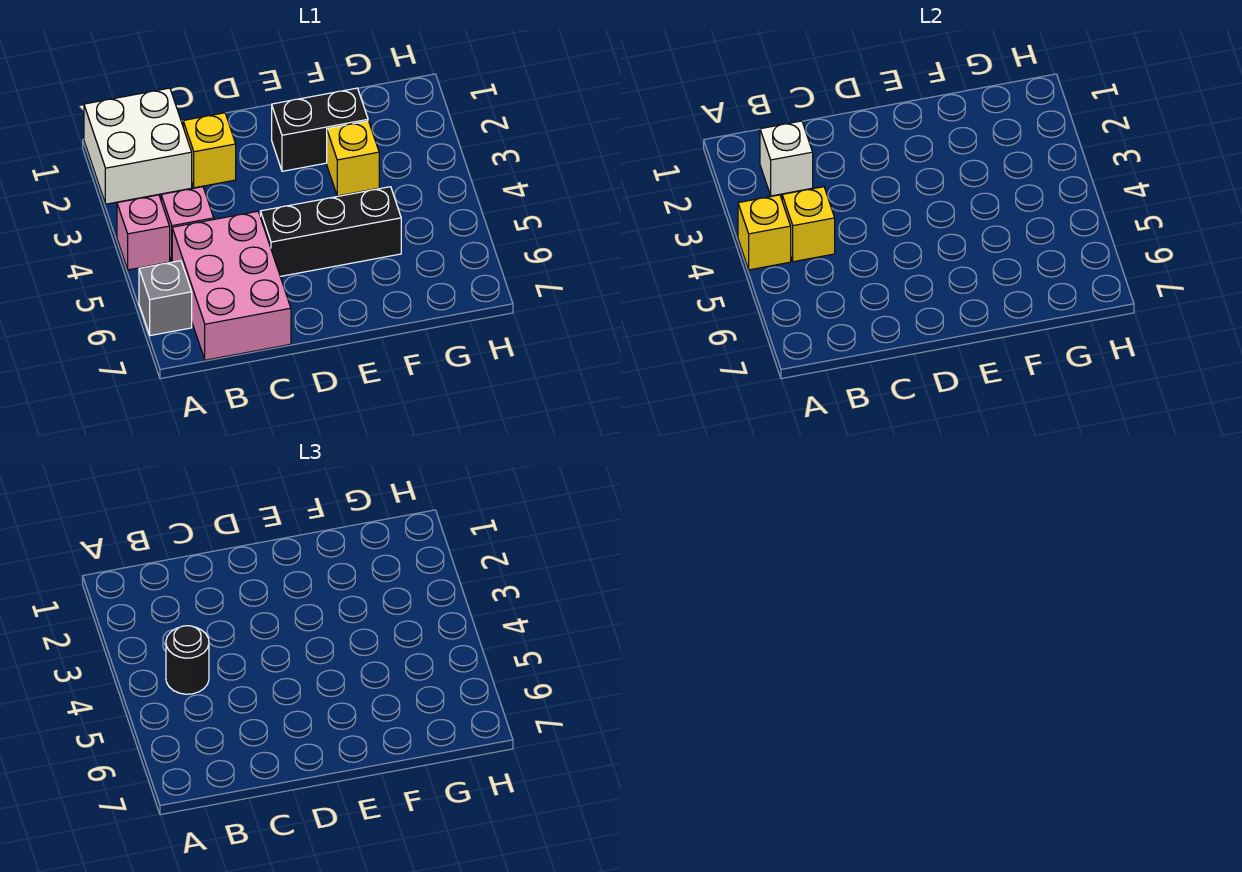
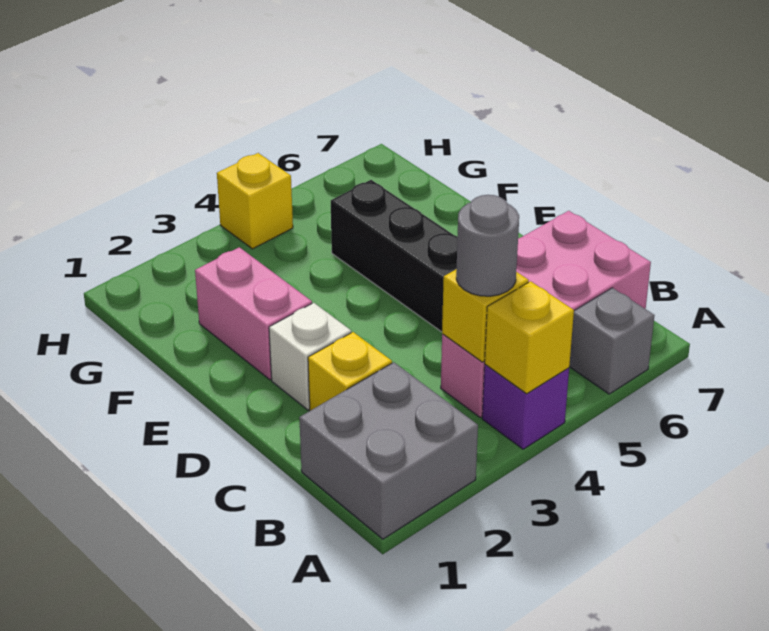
white brick A1:B2 level 1 -> grey brick A1:B2 level 1
pink brick A4 level 1 -> purple brick A4 level 1
white brick B2 level 2 -> white brick D2 level 1
black round brick B4 level 3 -> grey round brick B4 level 3
black brick E2:F2 level 1 -> pink brick E2:F2 level 1
yellow brick F3 level 1 -> yellow brick H4 level 1

